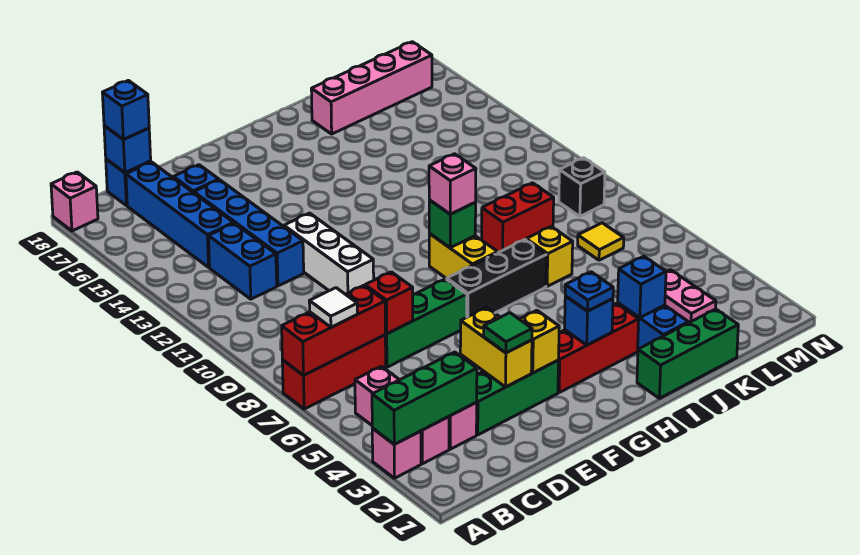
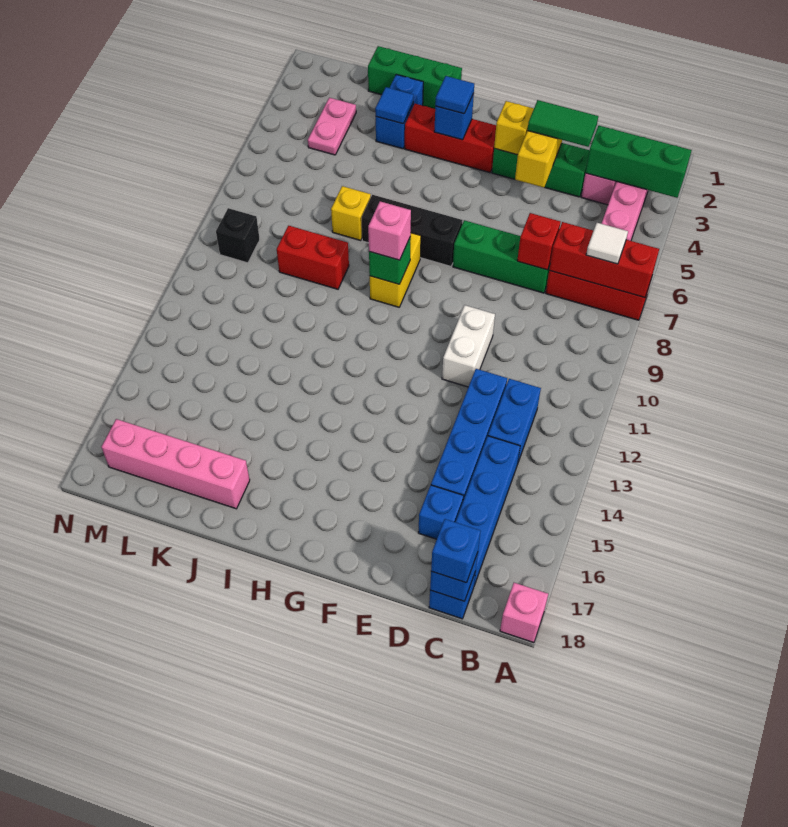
pink brick A3 level 1 -> none
green tile E3 level 3 -> green tile D3:E3 level 3
white brick E10:E12 level 1 -> white brick E10:E11 level 1
blue plate H3 level 3 -> blue tile H3 level 3
blue brick J3 level 2 -> blue tile J3 level 2
yellow tile L7 level 1 -> none

